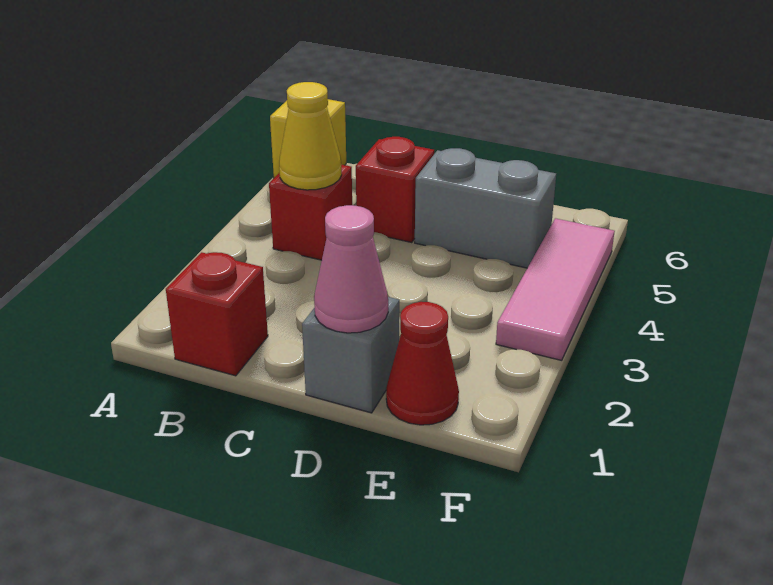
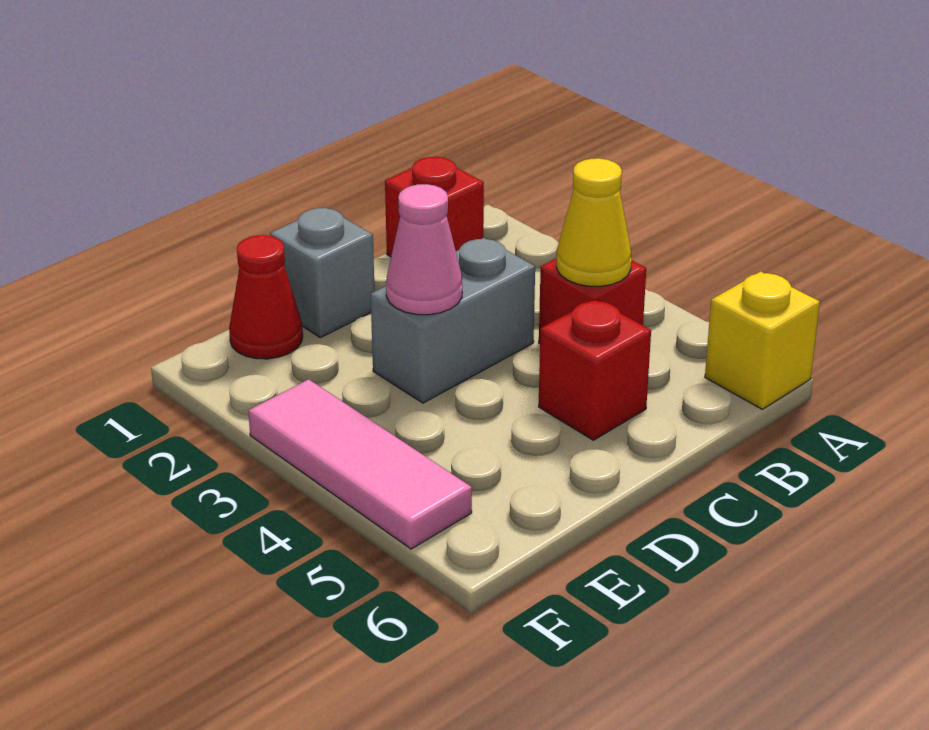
pink cone D1 level 2 -> pink cone D3 level 2
grey brick D5:E5 level 1 -> grey brick C3:D3 level 1

